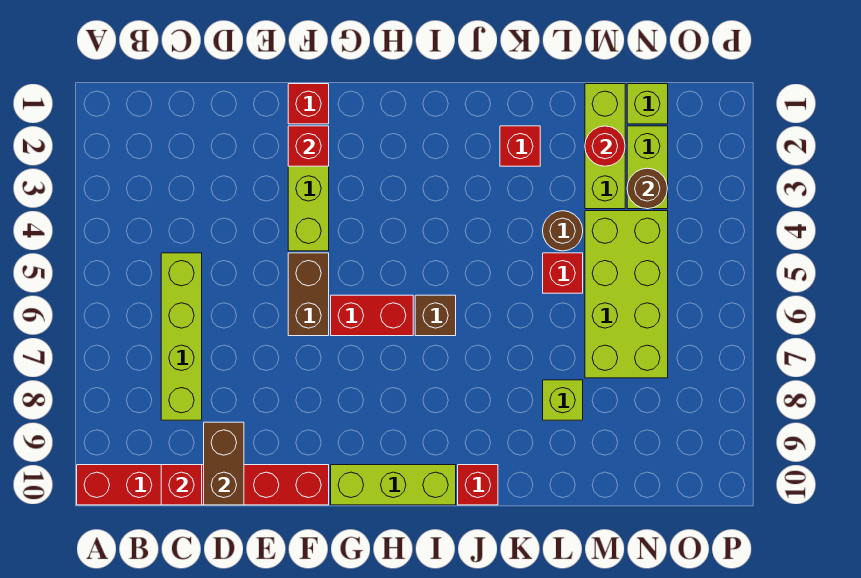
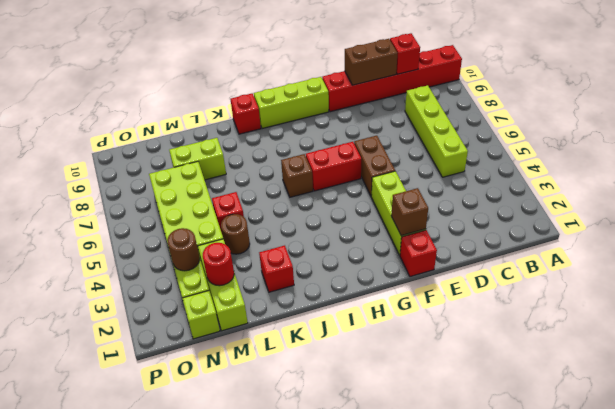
brown brick D9:D10 level 2 -> brown brick D10:E10 level 2
red brick F2 level 2 -> brown brick F2 level 2
lime brick L8 level 1 -> lime brick L8:M8 level 1

